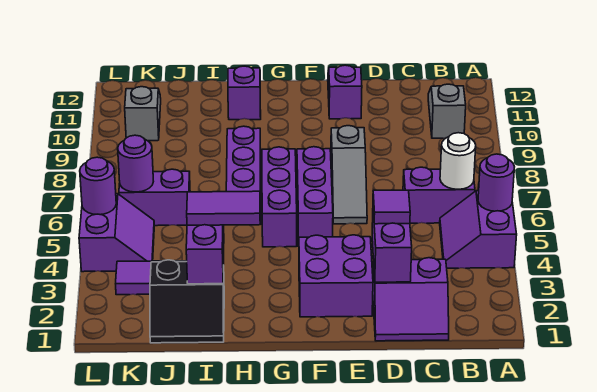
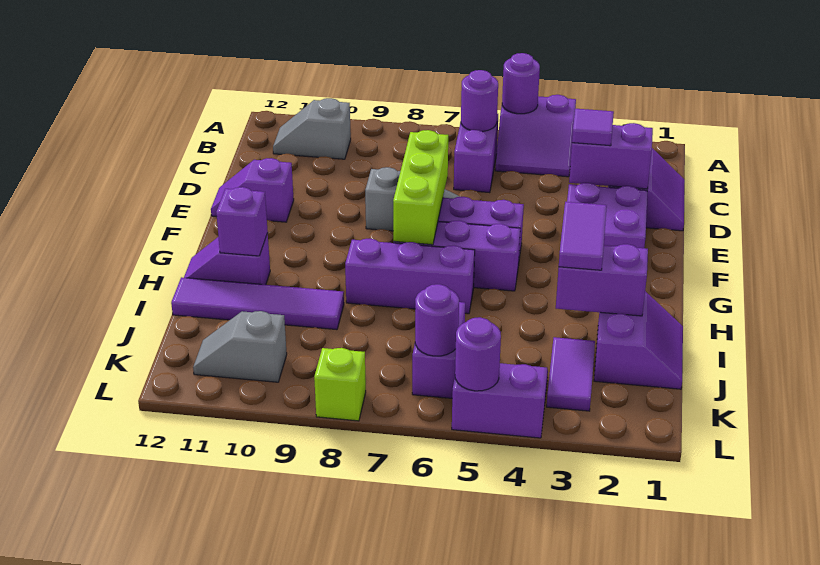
white round brick B6 level 2 -> purple round brick B6 level 2
none -> lime brick E7:G7 level 2
none -> purple brick H11 level 2
black slope I1:J2 level 1 top 2 -> purple slope I1:J2 level 1 top 2
none -> purple tile I9:I12 level 1
none -> lime brick L8 level 1

